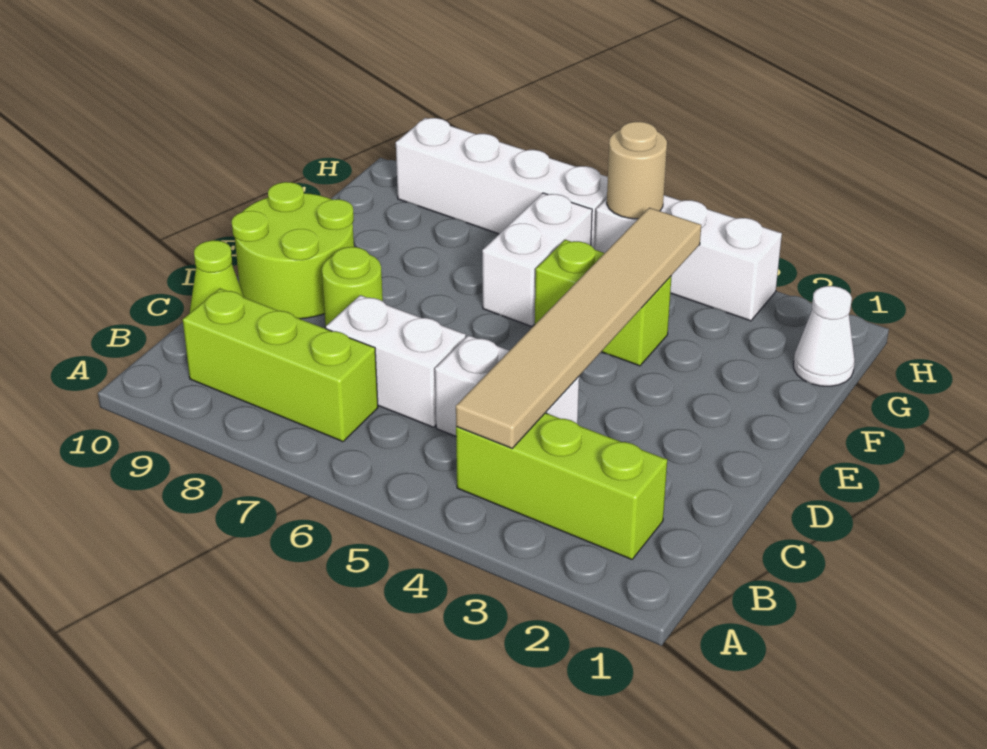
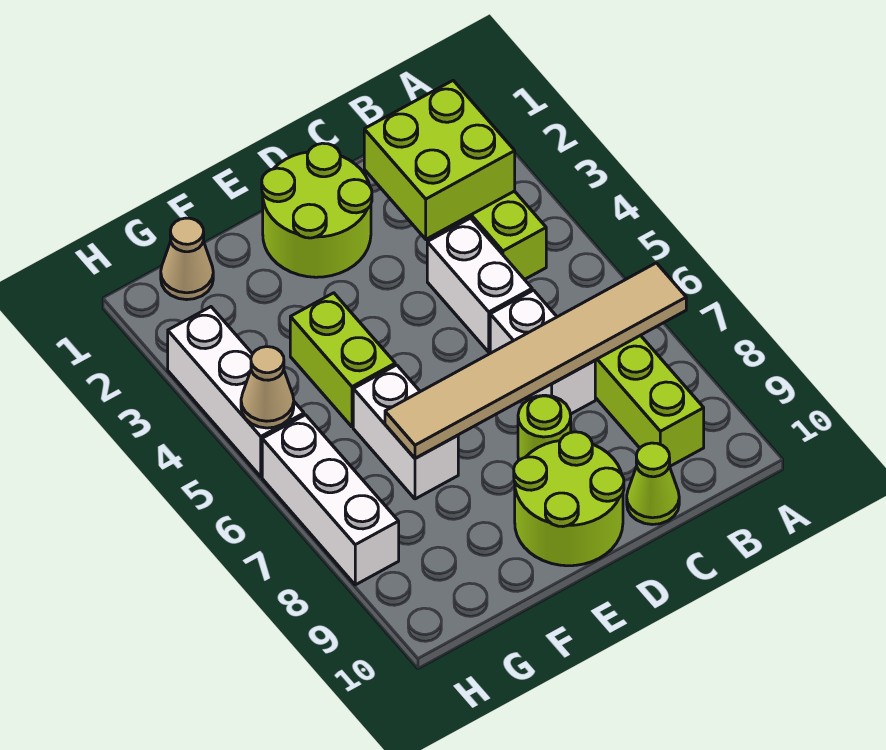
none -> lime brick B2:C3 level 2
tan tile B4:G4 level 2 -> tan tile A7:F7 level 2
none -> lime round brick D1:E2 level 1
white brick F6:G6 level 1 -> white brick F6:F7 level 1
white cone G1 level 1 -> tan cone G1 level 1
tan round brick H5 level 2 -> tan cone H5 level 2
white brick H6:H9 level 1 -> white brick H6:H8 level 1

